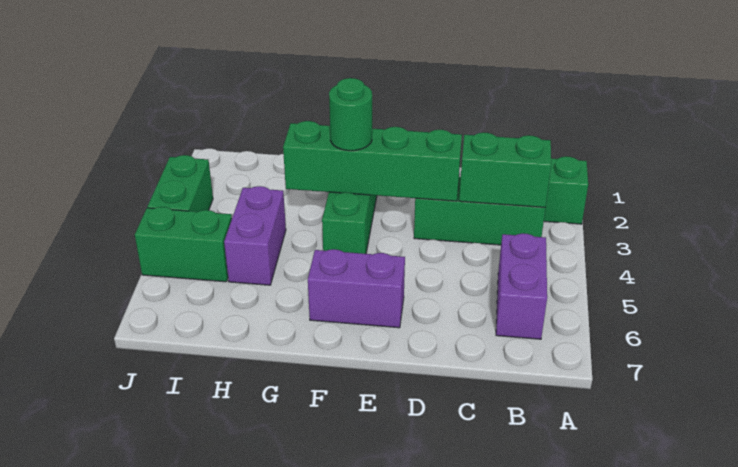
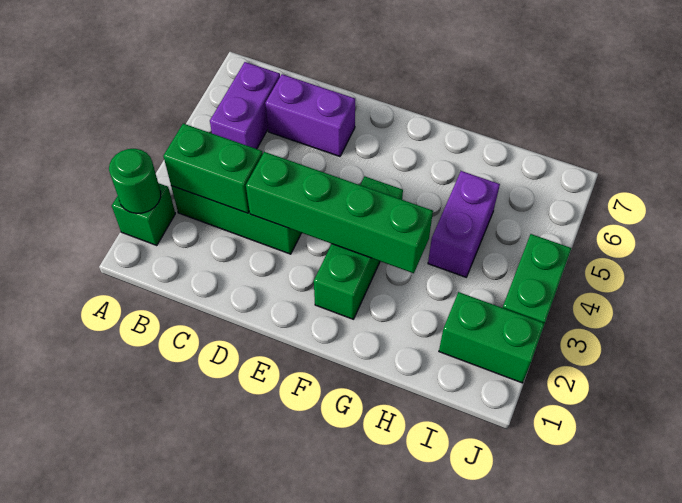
purple brick E6:F6 level 1 -> purple brick C6:D6 level 1
green round brick F3 level 3 -> green round brick A2 level 2
green brick I5:J5 level 1 -> green brick I2:J2 level 1

